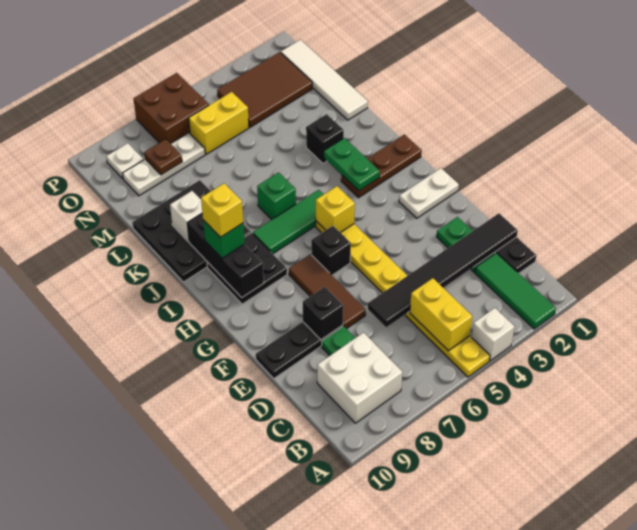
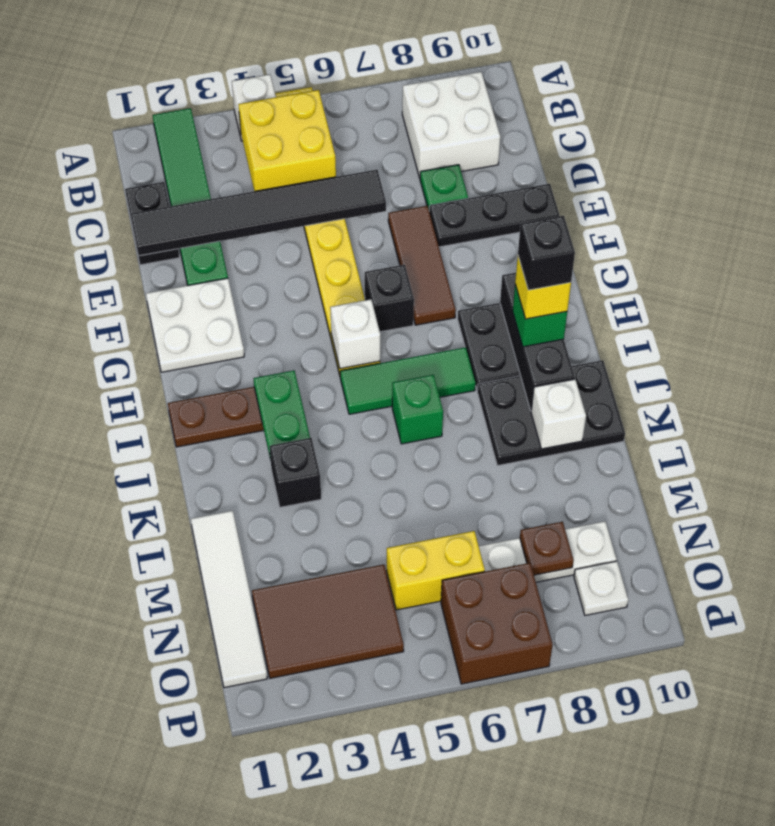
yellow brick B5:C5 level 2 -> yellow brick B4:C5 level 2
black brick E8 level 2 -> black brick I9 level 5
white plate G1:G2 level 1 -> white plate F1:G2 level 1
yellow brick H5 level 2 -> white brick H5 level 2
black plate J8:L10 level 1 -> black plate J8:K10 level 1

